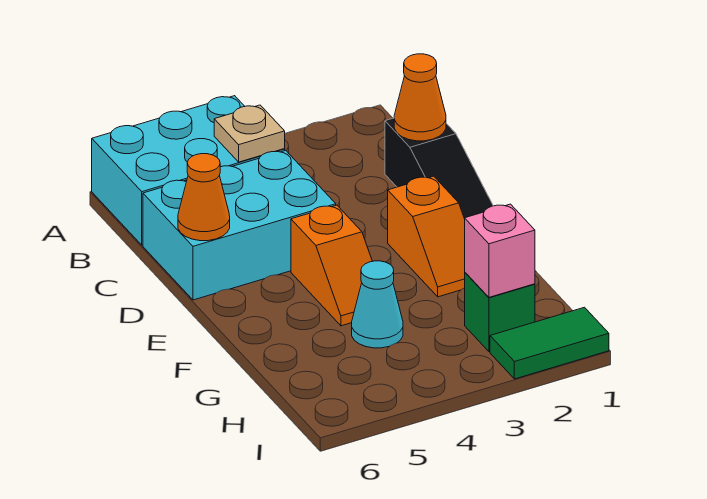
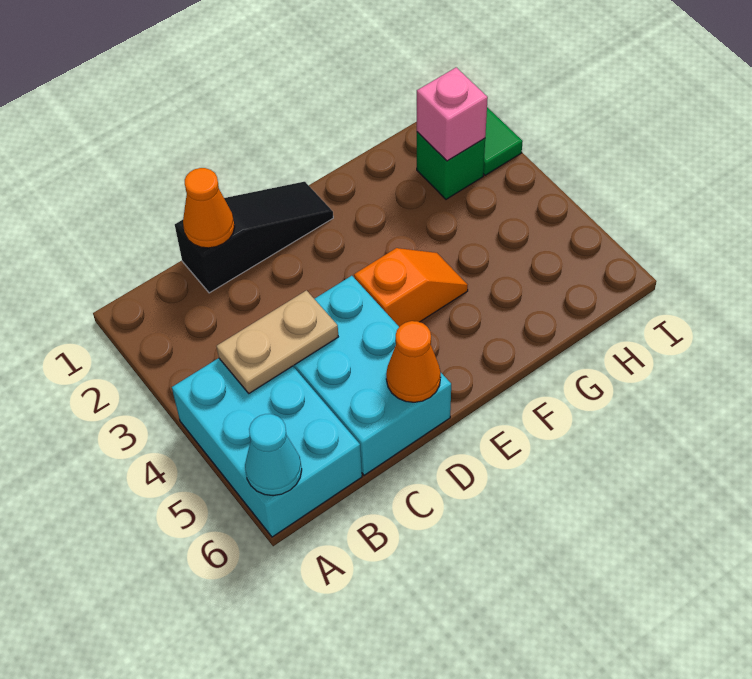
tan plate B4 level 2 -> tan plate B4:C4 level 2
orange slope E2:F2 level 1 top E -> none
cyan cone G4 level 1 -> cyan cone A6 level 2

